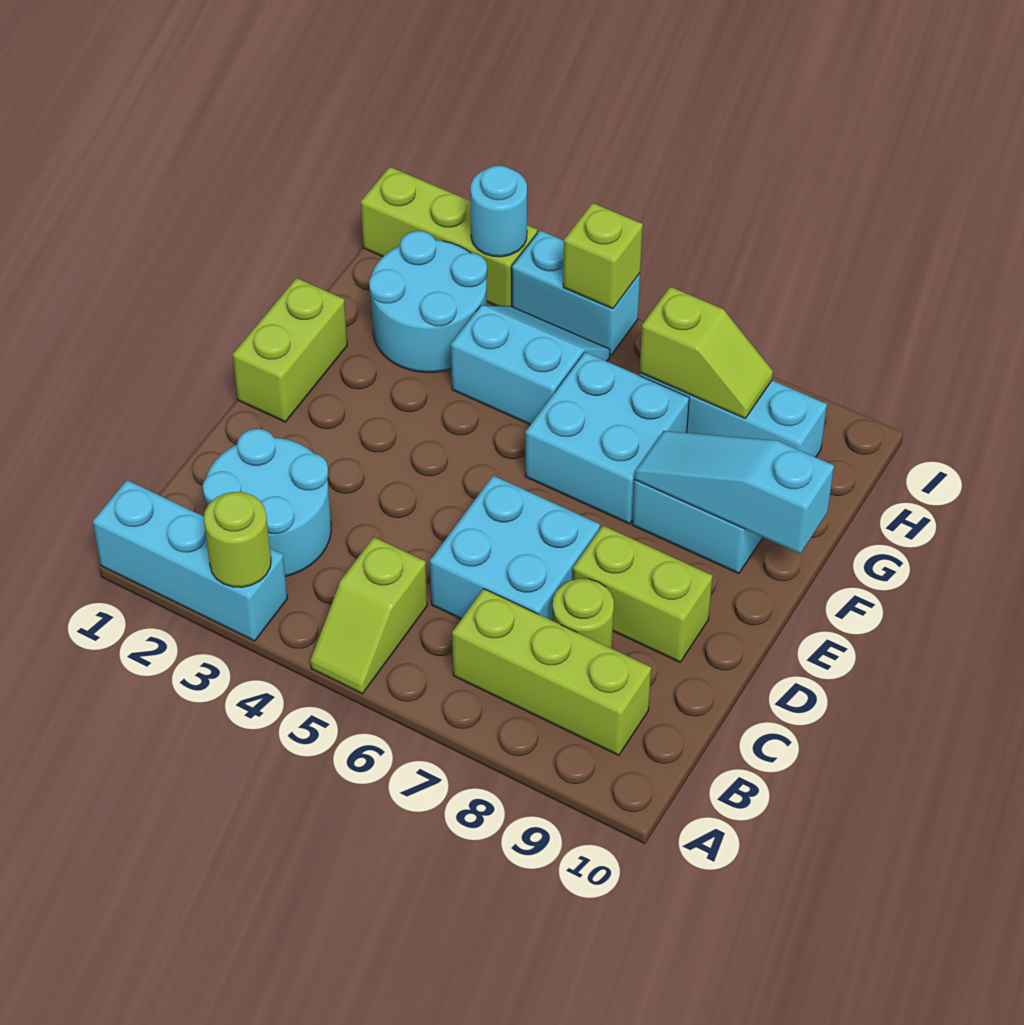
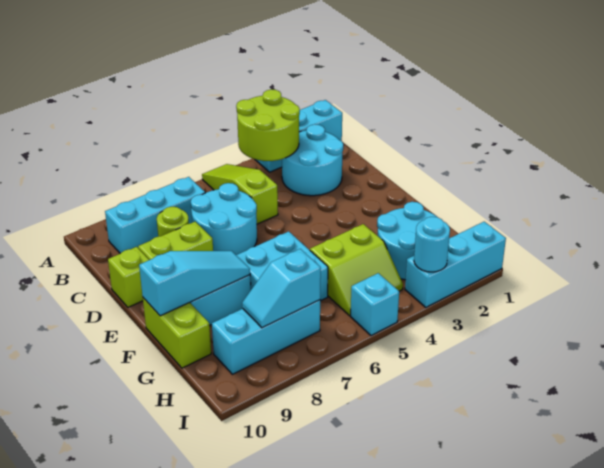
lime round brick A3 level 2 -> lime round brick A3:B4 level 2
lime slope A5:B5 level 1 top B -> lime slope A5:C5 level 1 top C
lime brick B7:B9 level 1 -> cyan brick B7:B9 level 1
cyan brick C6:D7 level 1 -> cyan round brick C6:D7 level 1
lime brick E1:F1 level 1 -> lime brick F10:G10 level 1
cyan slope G4:H5 level 1 top G -> lime slope G4:H5 level 1 top G
lime slope H7:H8 level 2 top 7 -> cyan slope H7:H8 level 2 top 7
lime brick I1:I3 level 1 -> cyan brick I1:I3 level 1
cyan brick I4:I5 level 1 -> cyan brick I5 level 1
lime brick I5 level 2 -> lime brick D10 level 1

